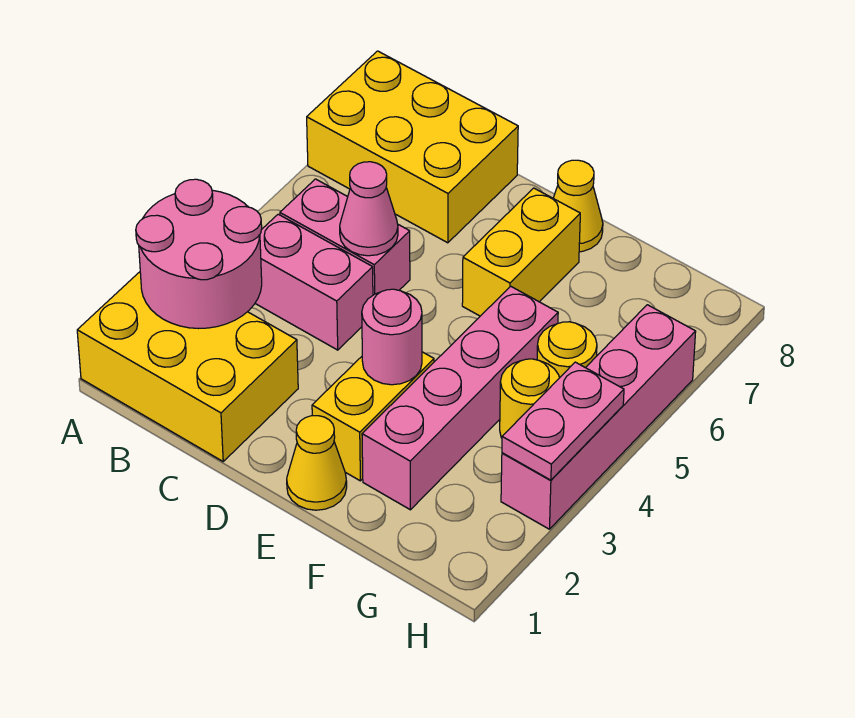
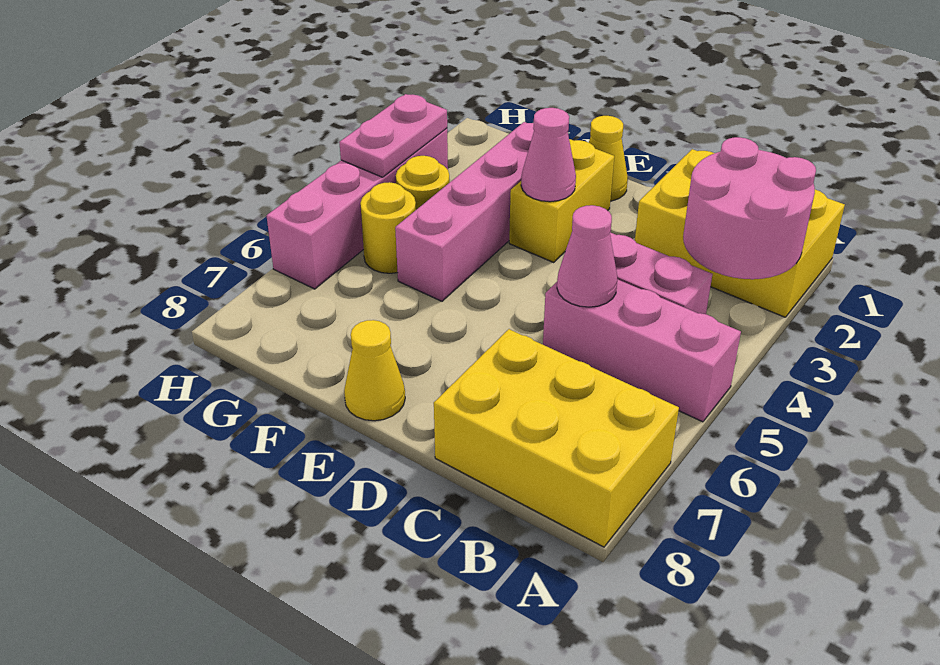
pink brick B5:C5 level 1 -> pink brick A5:C5 level 1
pink round brick E3 level 2 -> pink cone E3 level 2
yellow brick E6:E7 level 1 -> none

